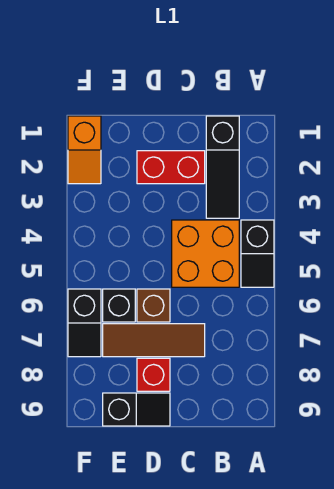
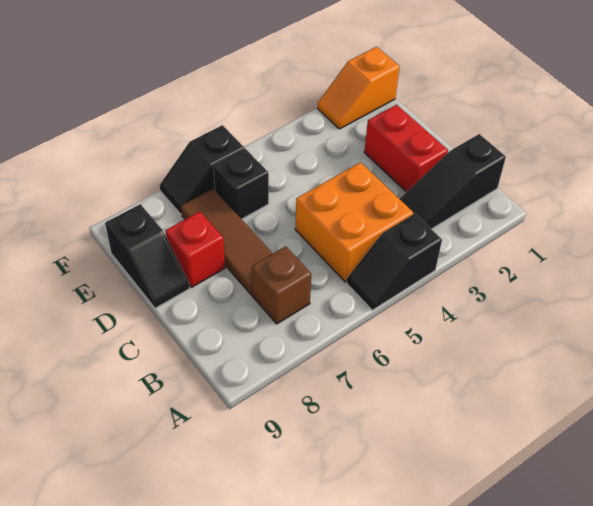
brown brick D6 level 1 -> brown brick B7 level 1

